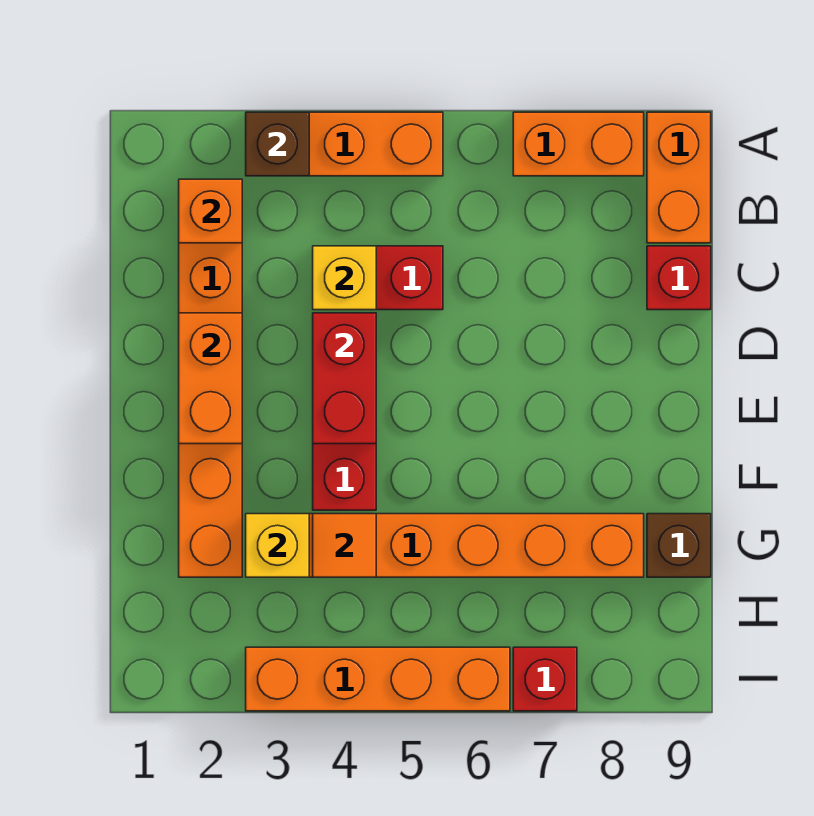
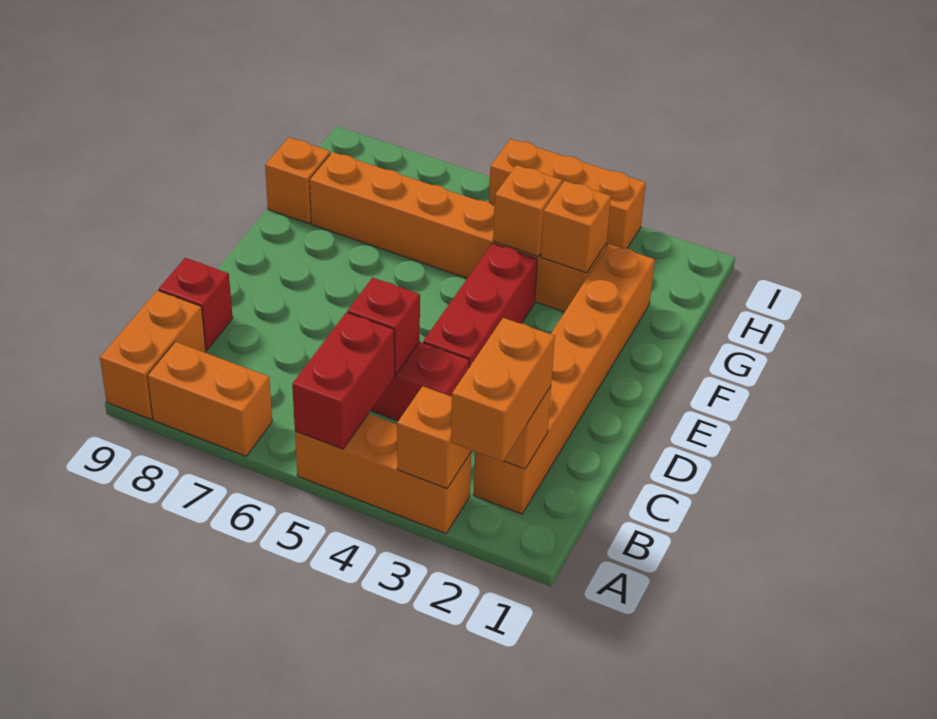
brown brick A3 level 2 -> orange brick A3 level 2
yellow brick C4 level 2 -> none
orange brick D2:E2 level 2 -> orange brick A2:B2 level 3
red brick D4:E4 level 2 -> red brick A5:B5 level 2
yellow brick G3 level 2 -> orange brick G3 level 2
orange tile G4 level 2 -> orange brick G4 level 2
brown brick G9 level 1 -> orange brick G9 level 1
orange brick I3:I6 level 1 -> orange brick I3:I5 level 1
red brick I7 level 1 -> red brick C5 level 2

